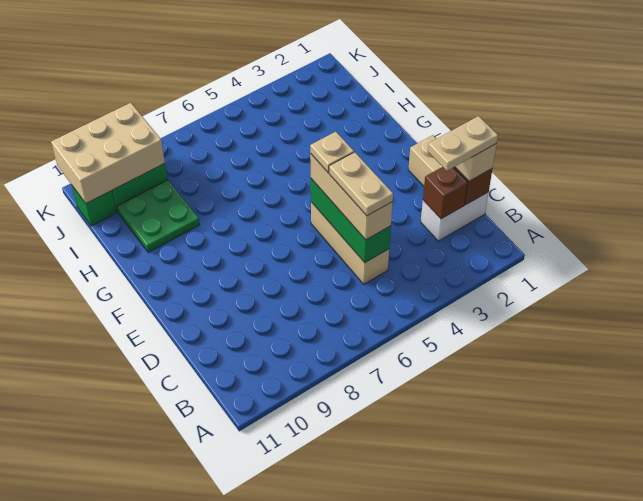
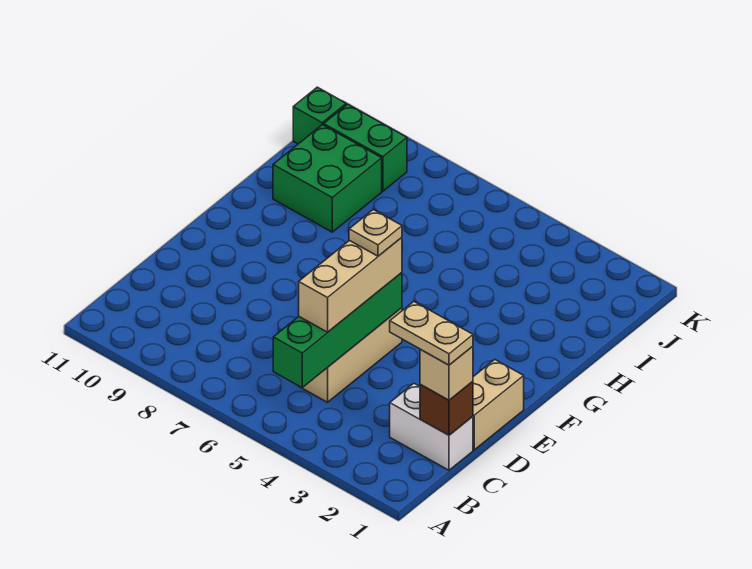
brown brick C2 level 2 -> none
green brick C5:E5 level 2 -> green brick B5:E5 level 2
tan plate C5:D5 level 4 -> none
green plate H9:I10 level 1 -> green brick H9:I10 level 1
tan brick J9:K11 level 2 -> none

